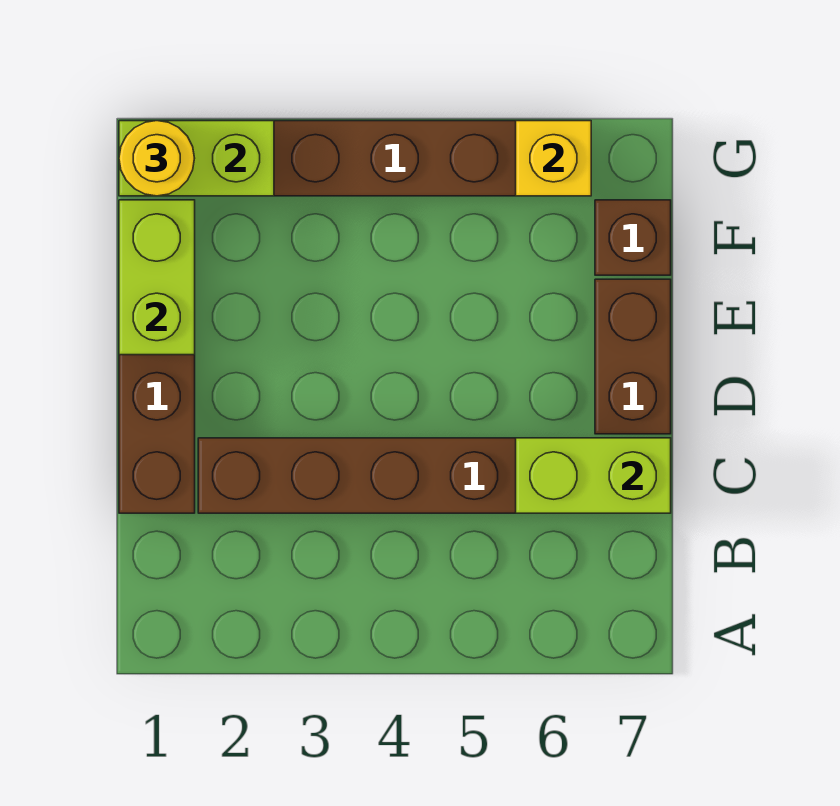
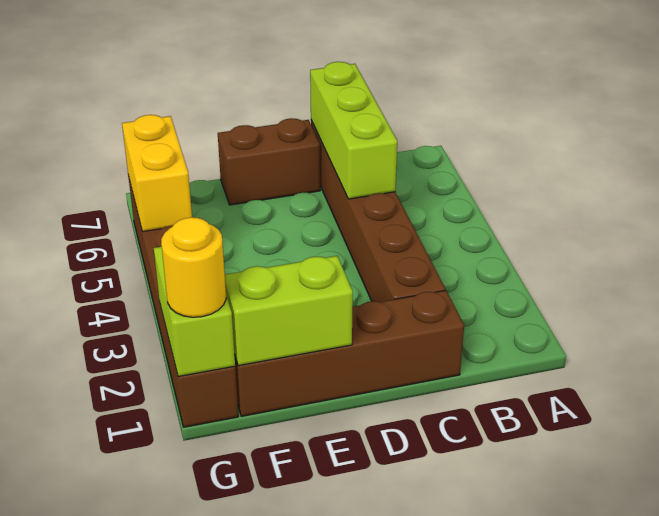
lime brick C6:C7 level 2 -> lime brick C5:C7 level 2
brown brick F7 level 1 -> none
yellow brick G6 level 2 -> yellow brick G5:G6 level 2

